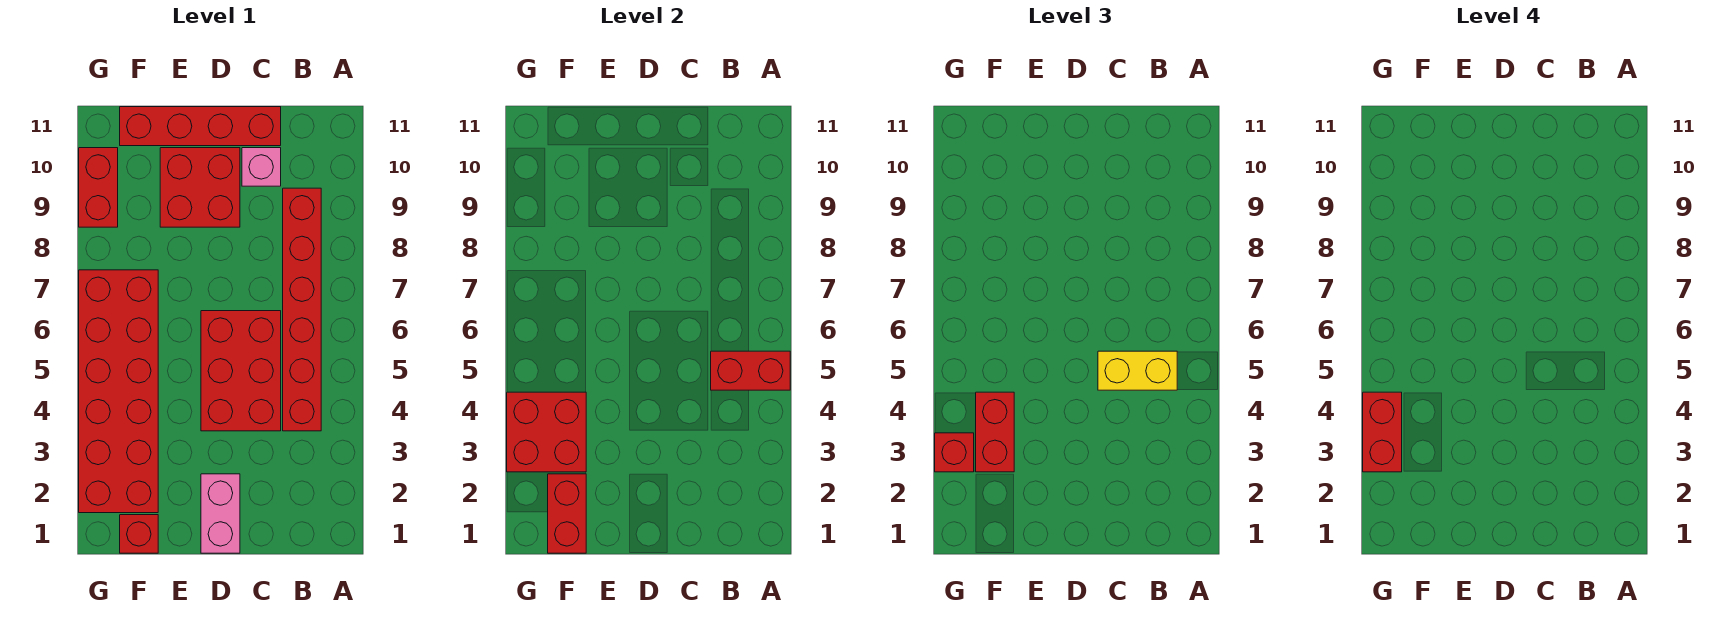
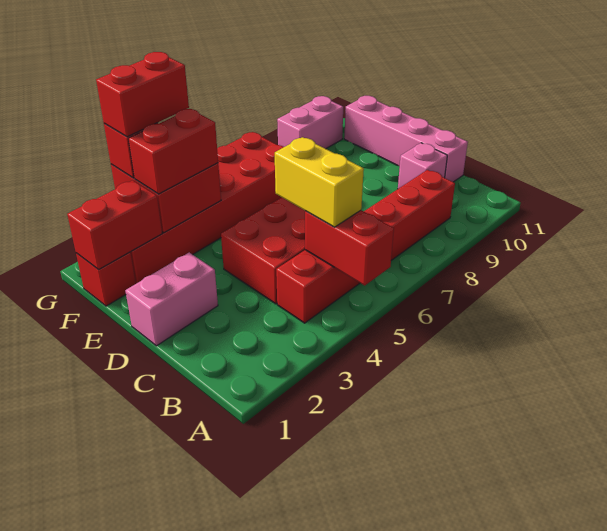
red brick C11:F11 level 1 -> pink brick C11:F11 level 1
red brick D9:E10 level 1 -> none
red brick G9:G10 level 1 -> pink brick G9:G10 level 1

